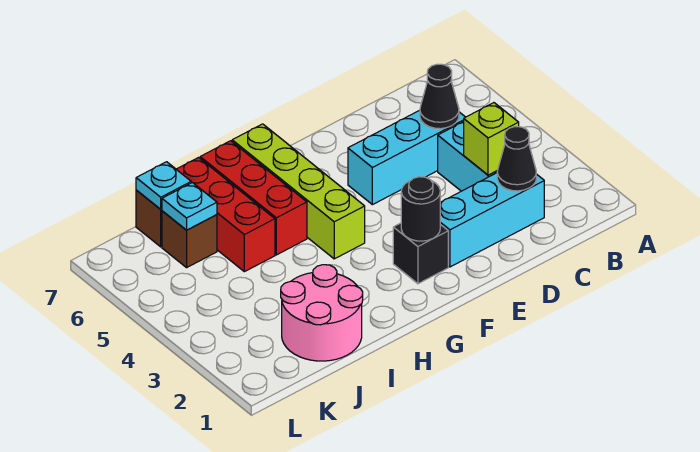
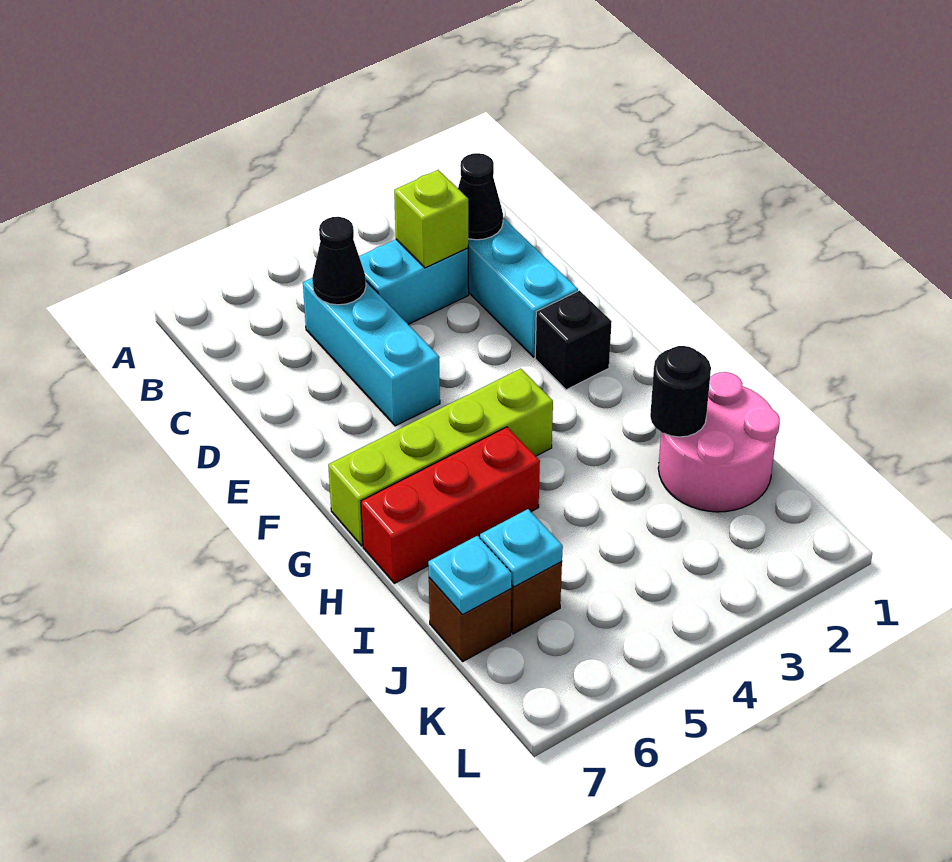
black round brick F2 level 2 -> black round brick I2 level 2
red brick I5:I7 level 1 -> none

